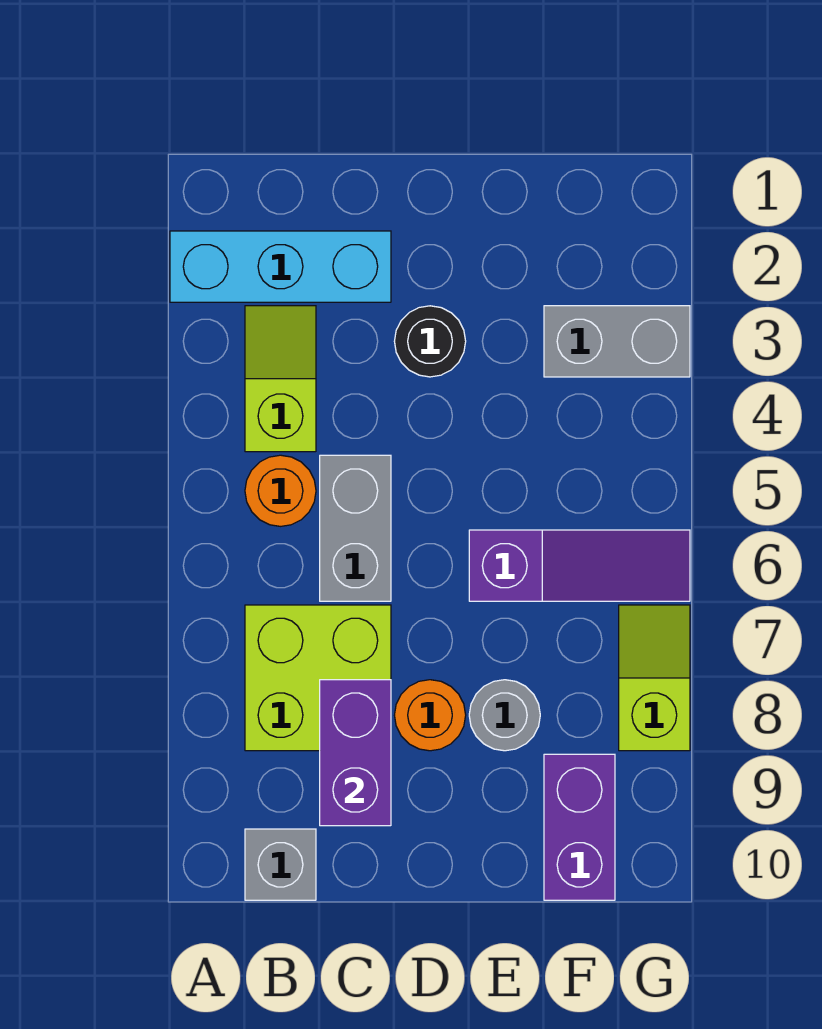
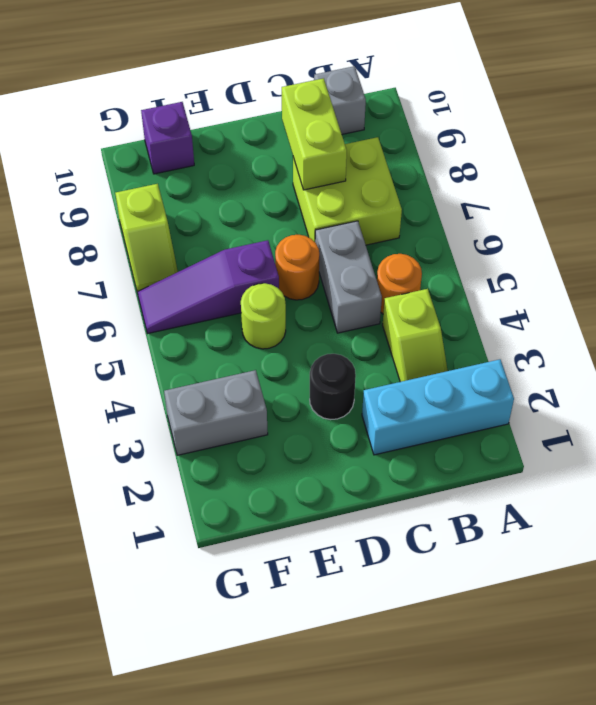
purple brick C8:C9 level 2 -> lime brick C8:C9 level 2
orange round brick D8 level 1 -> orange round brick D6 level 1
none -> lime round brick E5 level 1
grey round brick E8 level 1 -> none
purple brick F9:F10 level 1 -> purple brick F10 level 1

